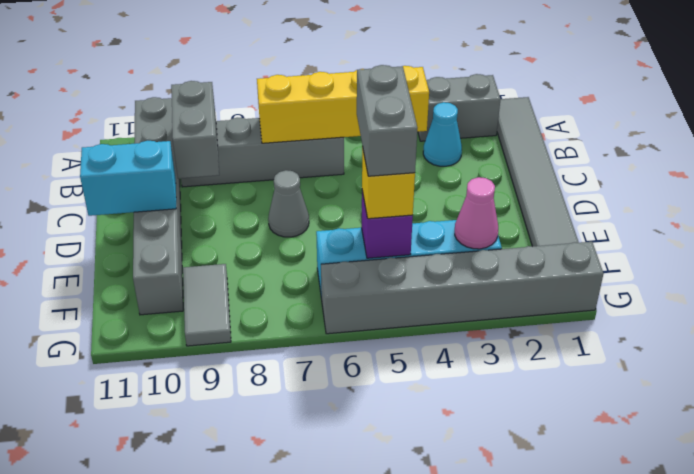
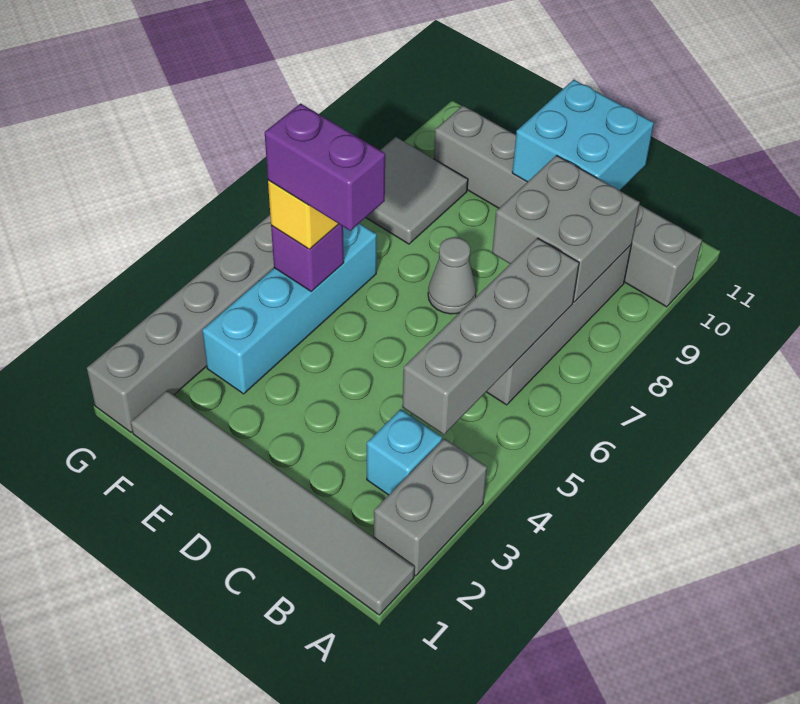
cyan cone B3 level 1 -> cyan brick B3 level 1
yellow brick B4:B7 level 2 -> grey brick B4:B7 level 2
grey brick B9:C9 level 2 -> grey brick B8:C9 level 2
cyan brick D10:D11 level 2 -> cyan brick C10:D11 level 2
grey brick E5:F5 level 4 -> purple brick E5:F5 level 4
pink cone F3 level 2 -> none
grey tile F9:G9 level 1 -> grey tile F8:G9 level 1

